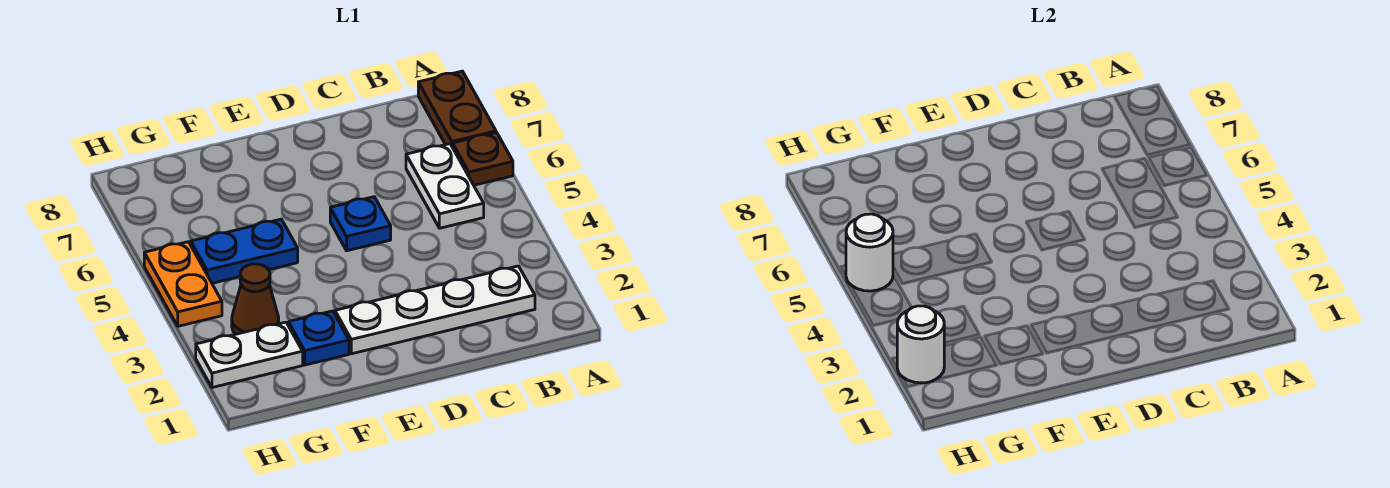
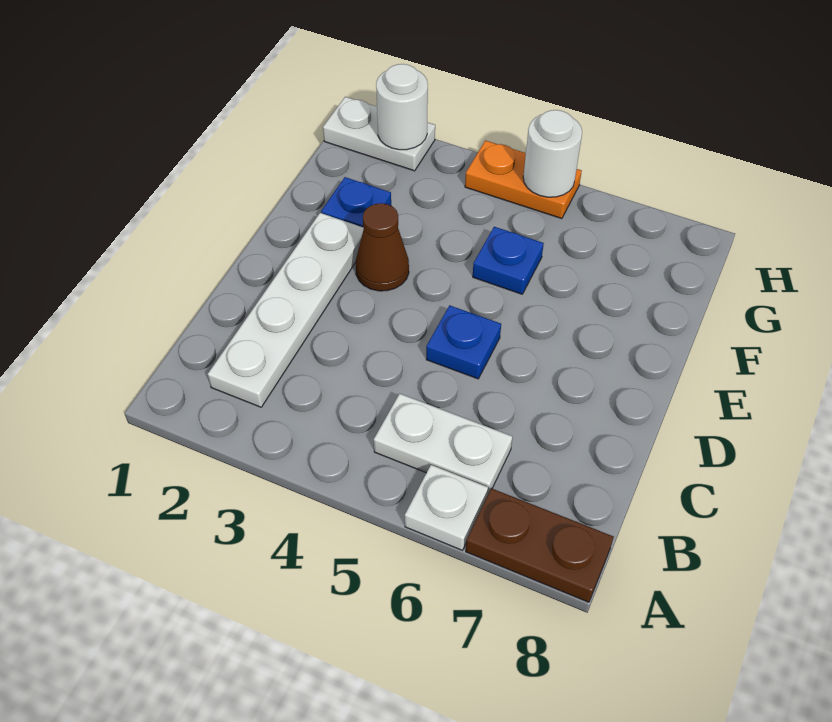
brown plate A6 level 1 -> white plate A6 level 1
blue plate F5:G5 level 1 -> blue plate F5 level 1
white plate G2:H2 level 1 -> white plate H1:H2 level 1
brown cone G3 level 1 -> brown cone E3 level 1

